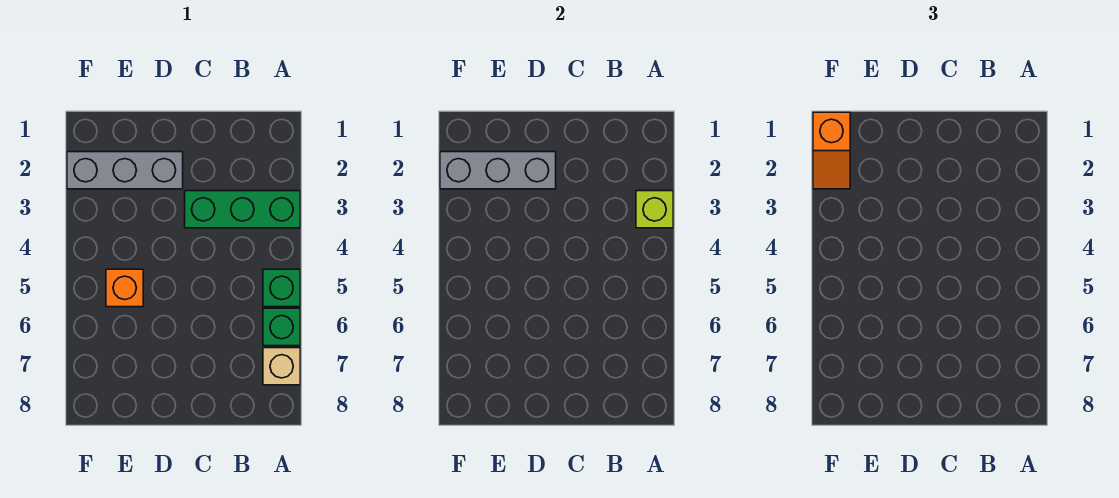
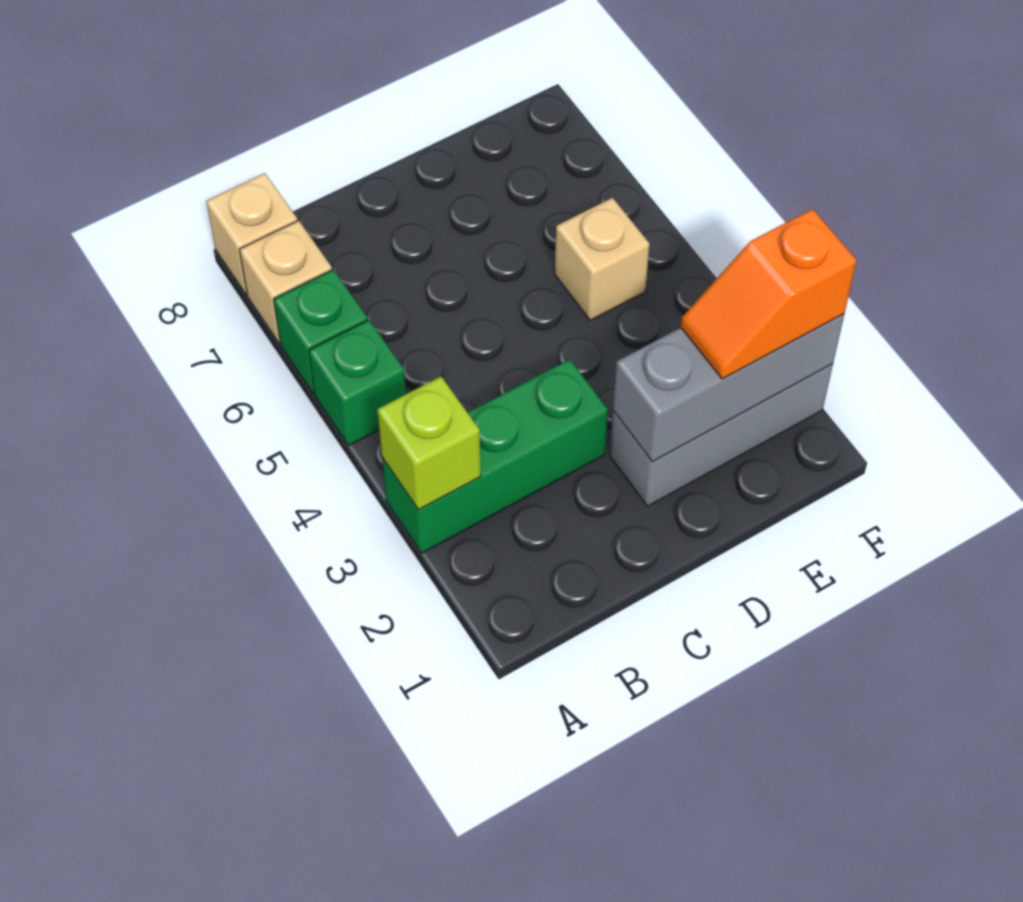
none -> tan brick A8 level 1
orange brick E5 level 1 -> tan brick E5 level 1
orange slope F1:F2 level 3 top 1 -> orange slope E2:F2 level 3 top F

